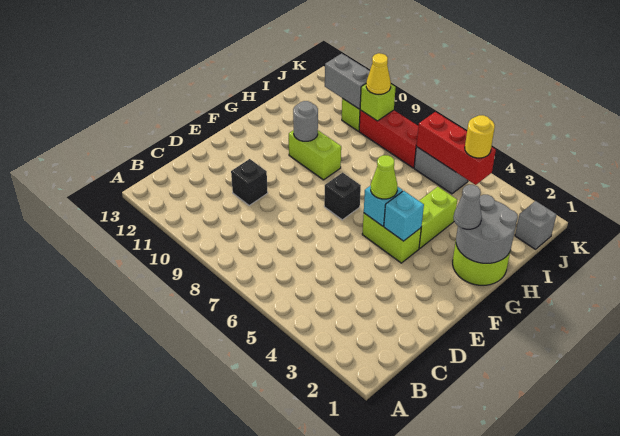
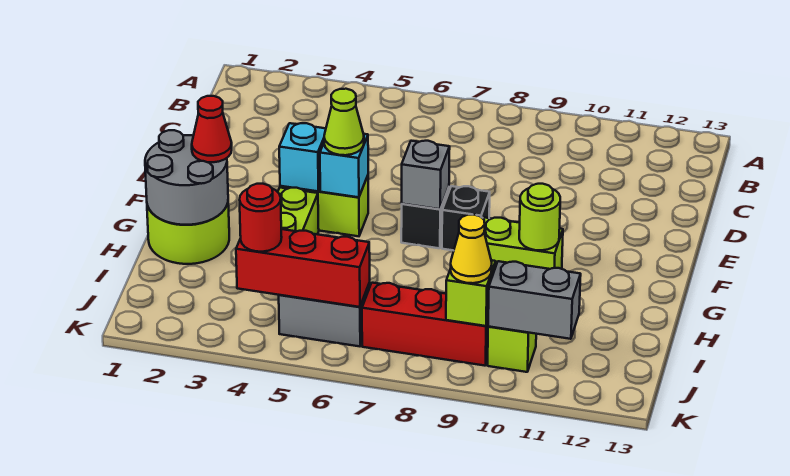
black brick D10 level 1 -> black brick F8 level 1
grey cone G2 level 3 -> red cone G2 level 3
grey round brick G10 level 2 -> lime round brick G10 level 2
grey brick J1 level 1 -> grey brick F7 level 2
yellow round brick J4 level 3 -> red round brick J4 level 3

